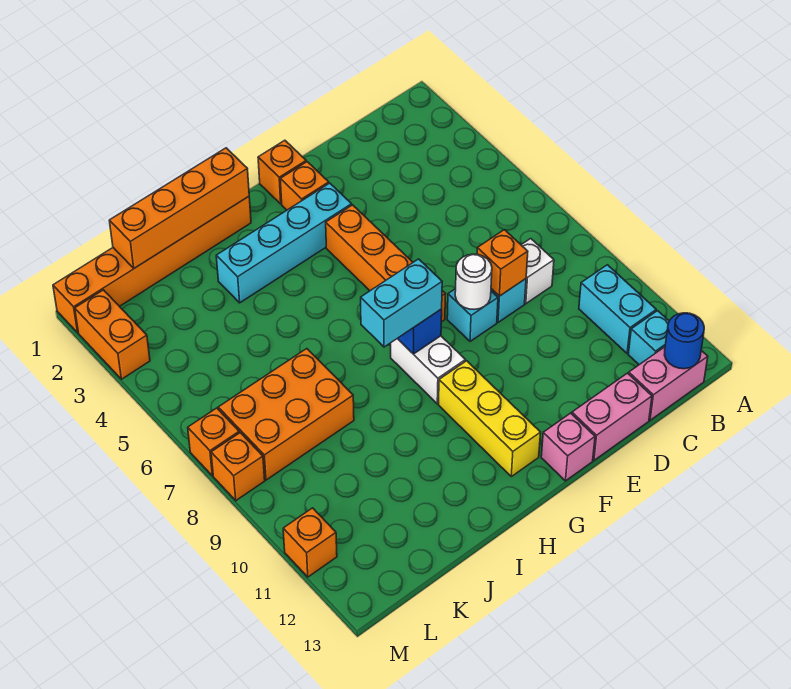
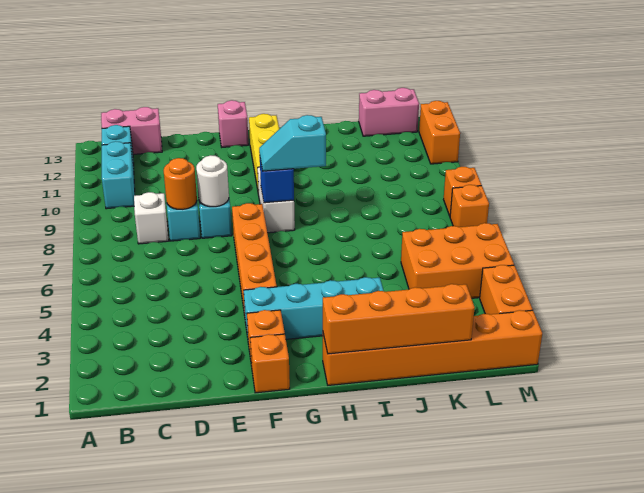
blue round brick B13 level 2 -> none
orange brick D8 level 2 -> orange round brick D8 level 2
pink brick D13:E13 level 1 -> pink brick K13:L13 level 1
cyan brick G8:H8 level 3 -> cyan slope G8:H8 level 3 top H
orange brick J7:L8 level 1 -> orange brick K4:M5 level 1
orange brick M11 level 1 -> orange brick M11:M12 level 1

